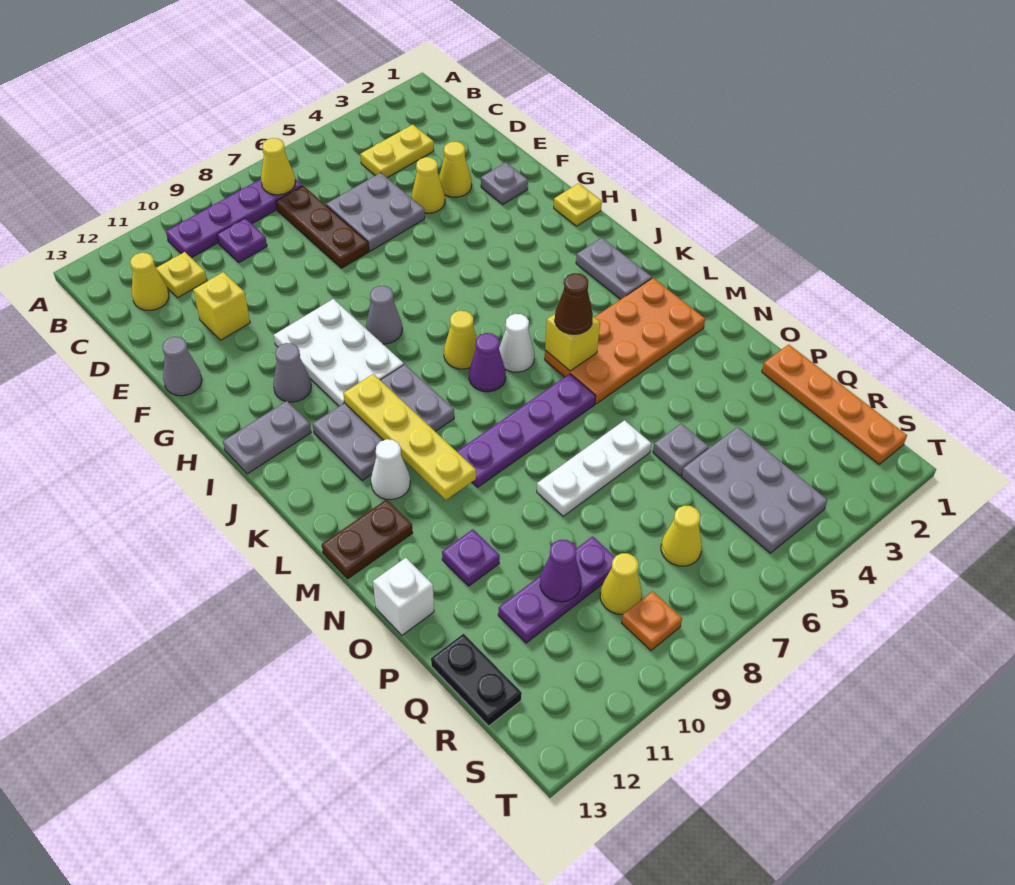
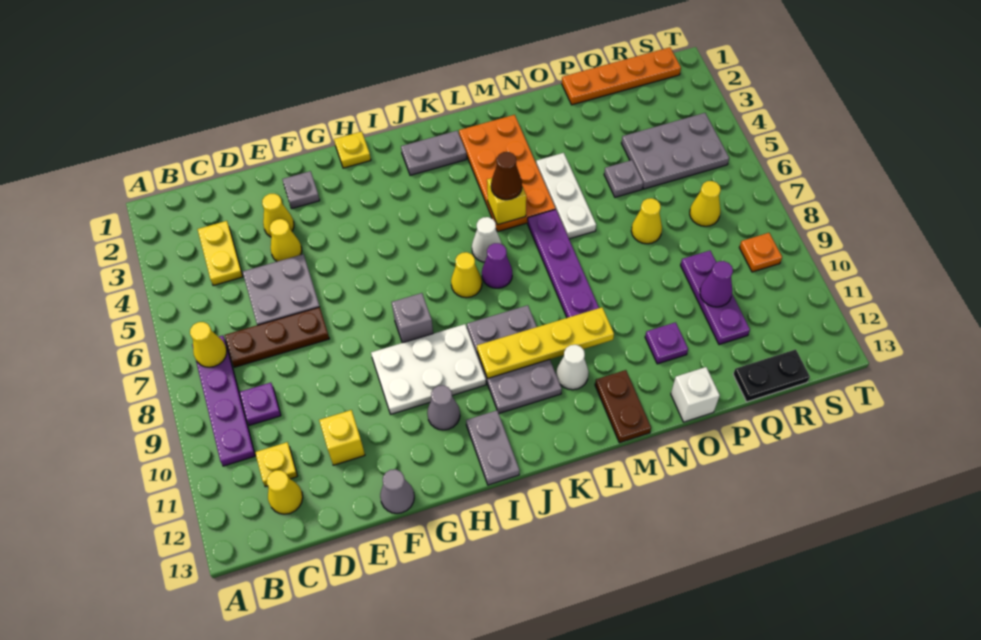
grey cone H8 level 1 -> grey brick H8 level 1
white plate O6:O8 level 1 -> white plate N4:N6 level 1
yellow cone R9 level 1 -> yellow cone P7 level 1

